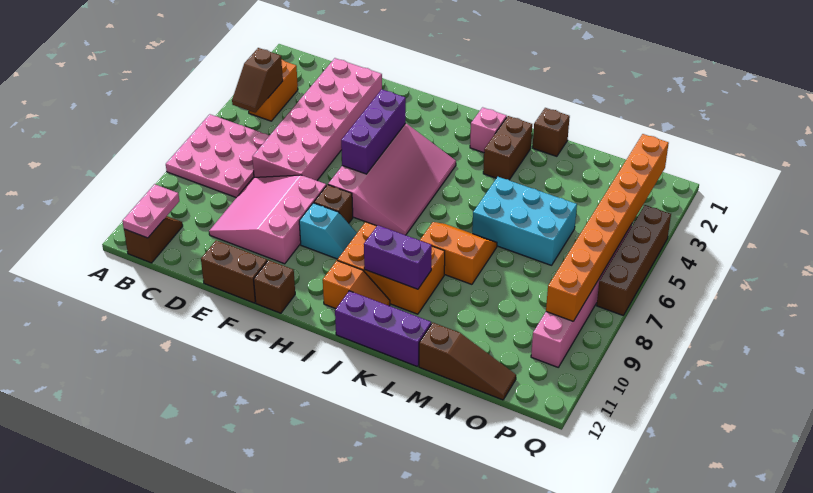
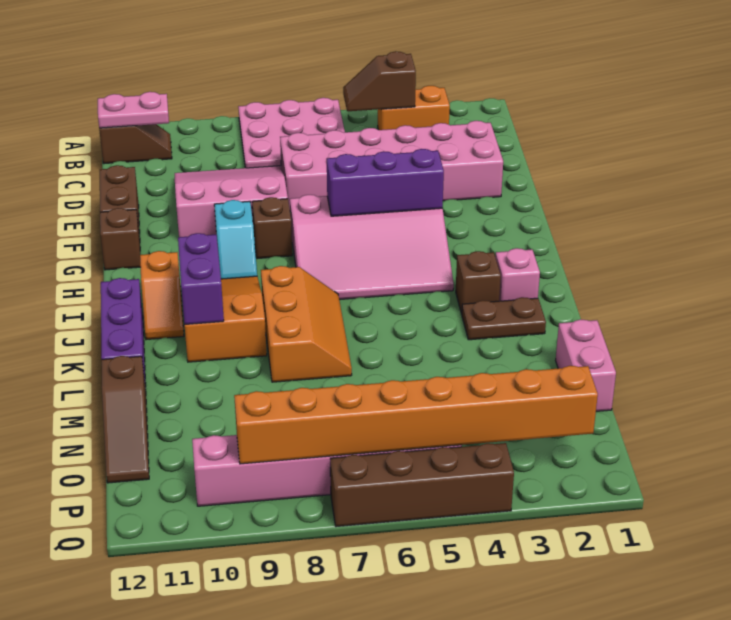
orange brick I9:K10 level 1 -> orange slope I9:K10 level 1 top K
brown brick K2:K3 level 1 -> brown plate K2:K3 level 1
orange slope K7:L8 level 1 top 8 -> orange slope J7:L8 level 1 top 8
brown brick L1 level 1 -> brown brick J3 level 1
cyan brick L5:N6 level 1 -> none
none -> pink brick M1:N1 level 1

